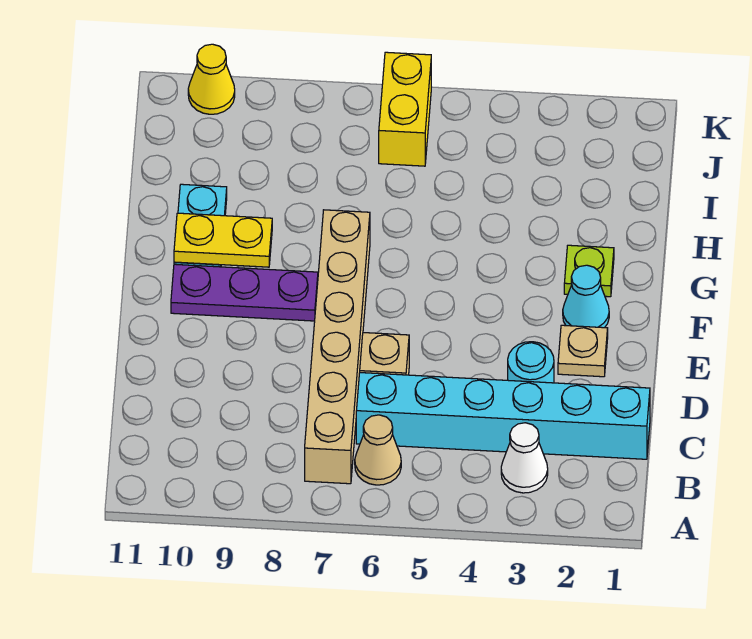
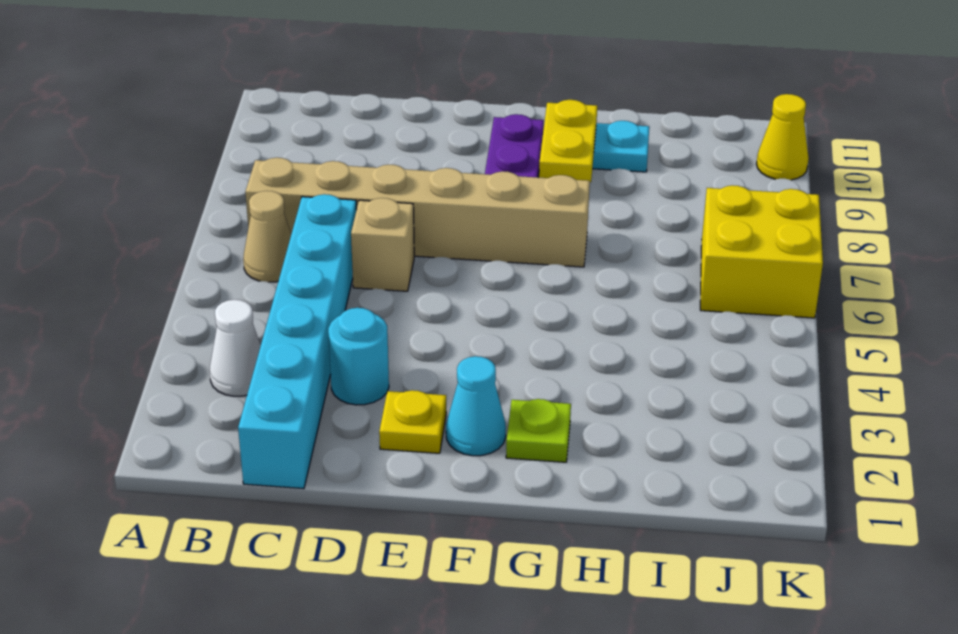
tan plate E2 level 1 -> yellow plate E2 level 1
yellow brick J6:K6 level 1 -> yellow brick J6:K7 level 1

